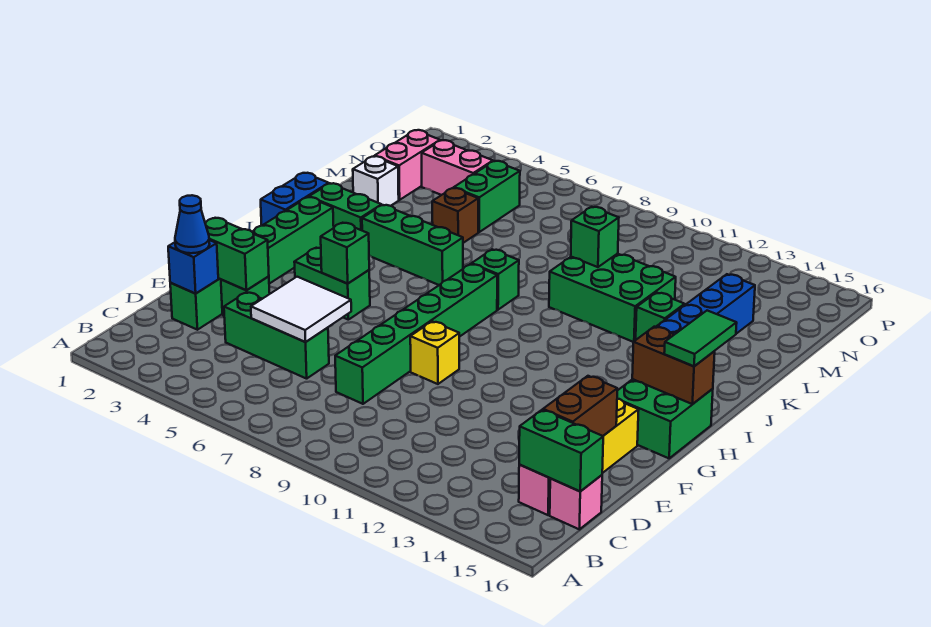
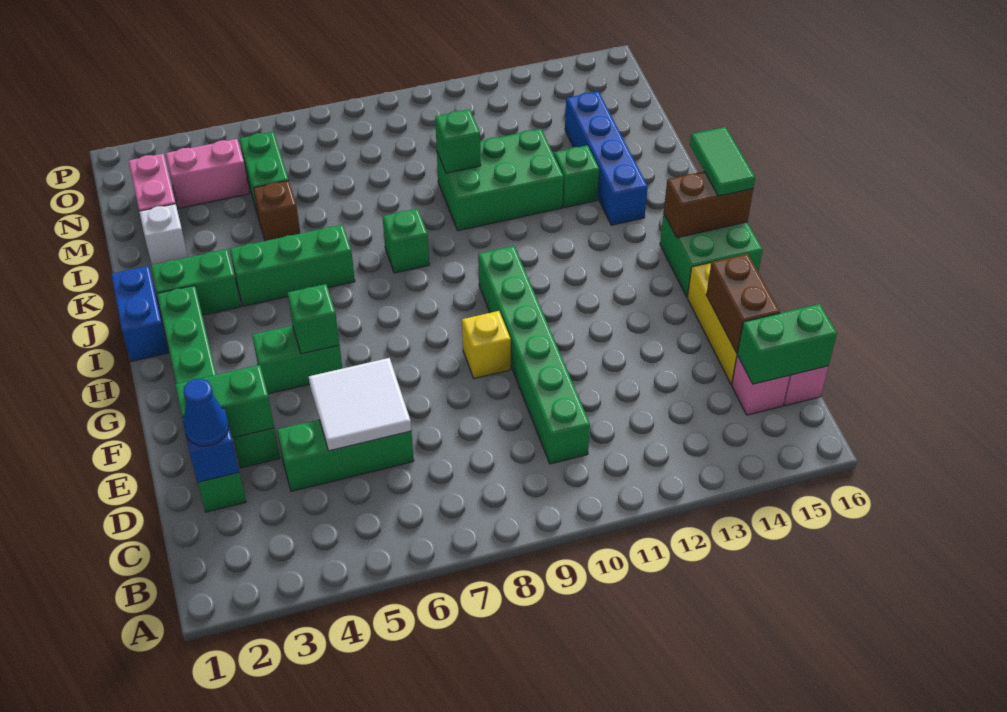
green brick D8:I8 level 1 -> green brick C10:H10 level 1

